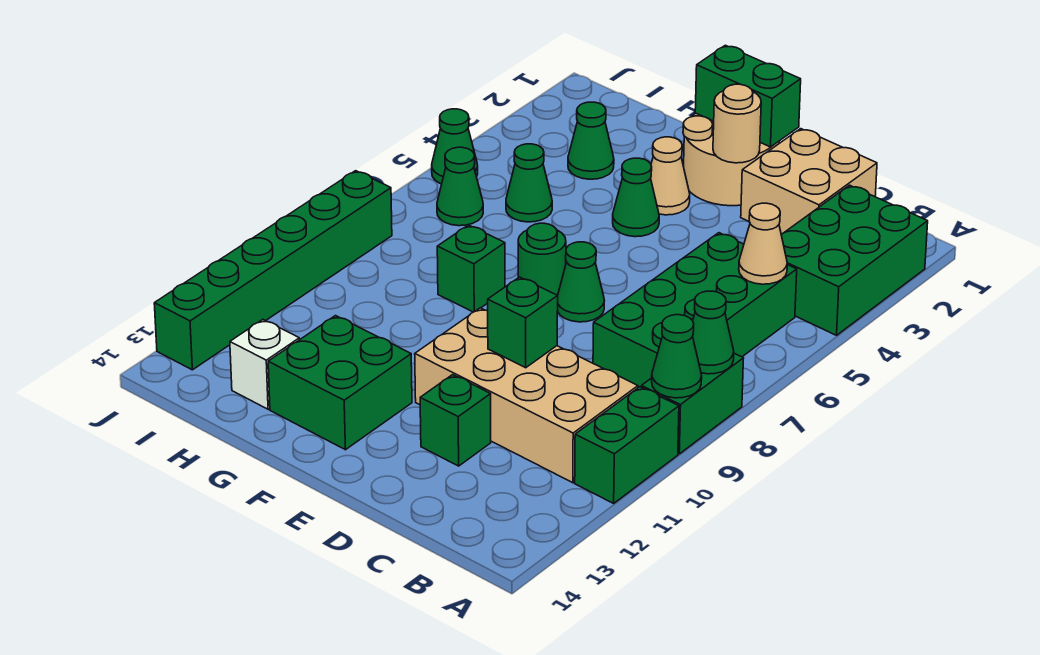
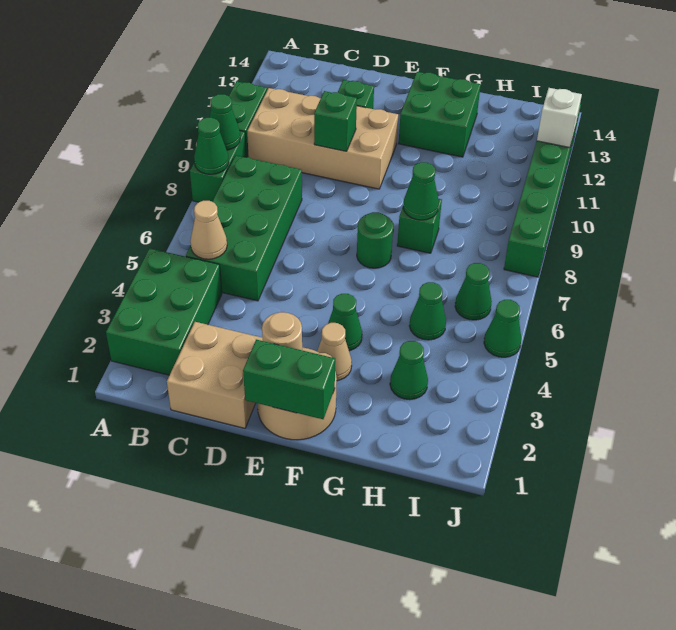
green cone E7 level 1 -> green cone G8 level 2
white brick H13 level 1 -> white brick J12 level 2

